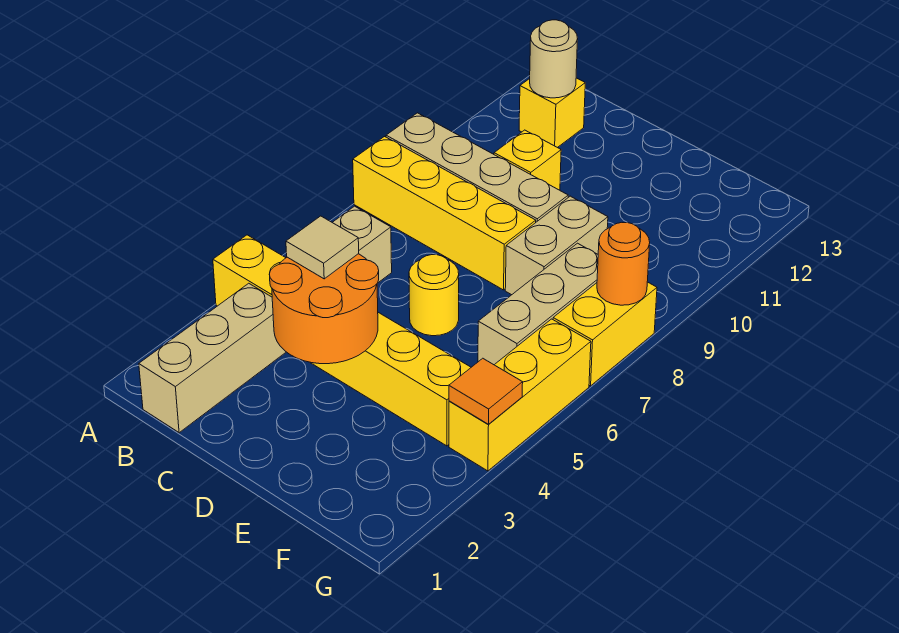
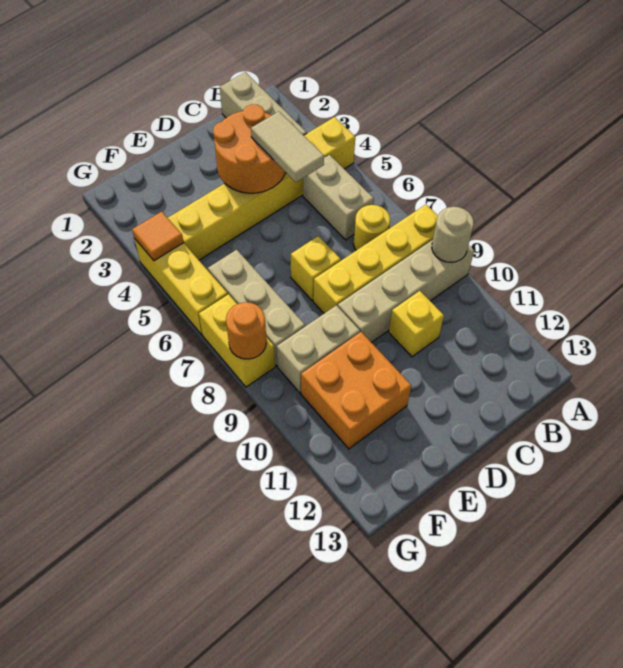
yellow brick B12 level 1 -> yellow brick D7 level 1
tan round brick B12 level 2 -> tan round brick A9 level 2
tan tile C4 level 3 -> tan tile C4:C5 level 3
yellow round brick D6 level 1 -> yellow round brick B7 level 1
tan brick E8:E9 level 1 -> tan brick E9:F9 level 1
none -> orange brick E10:F11 level 1

